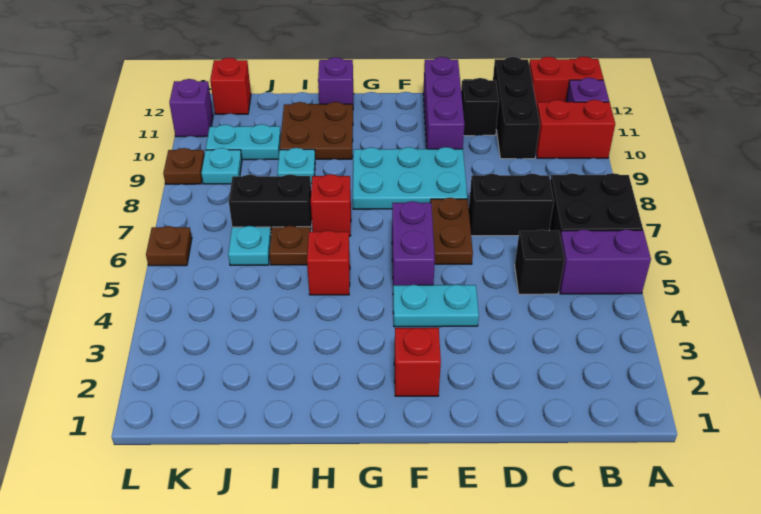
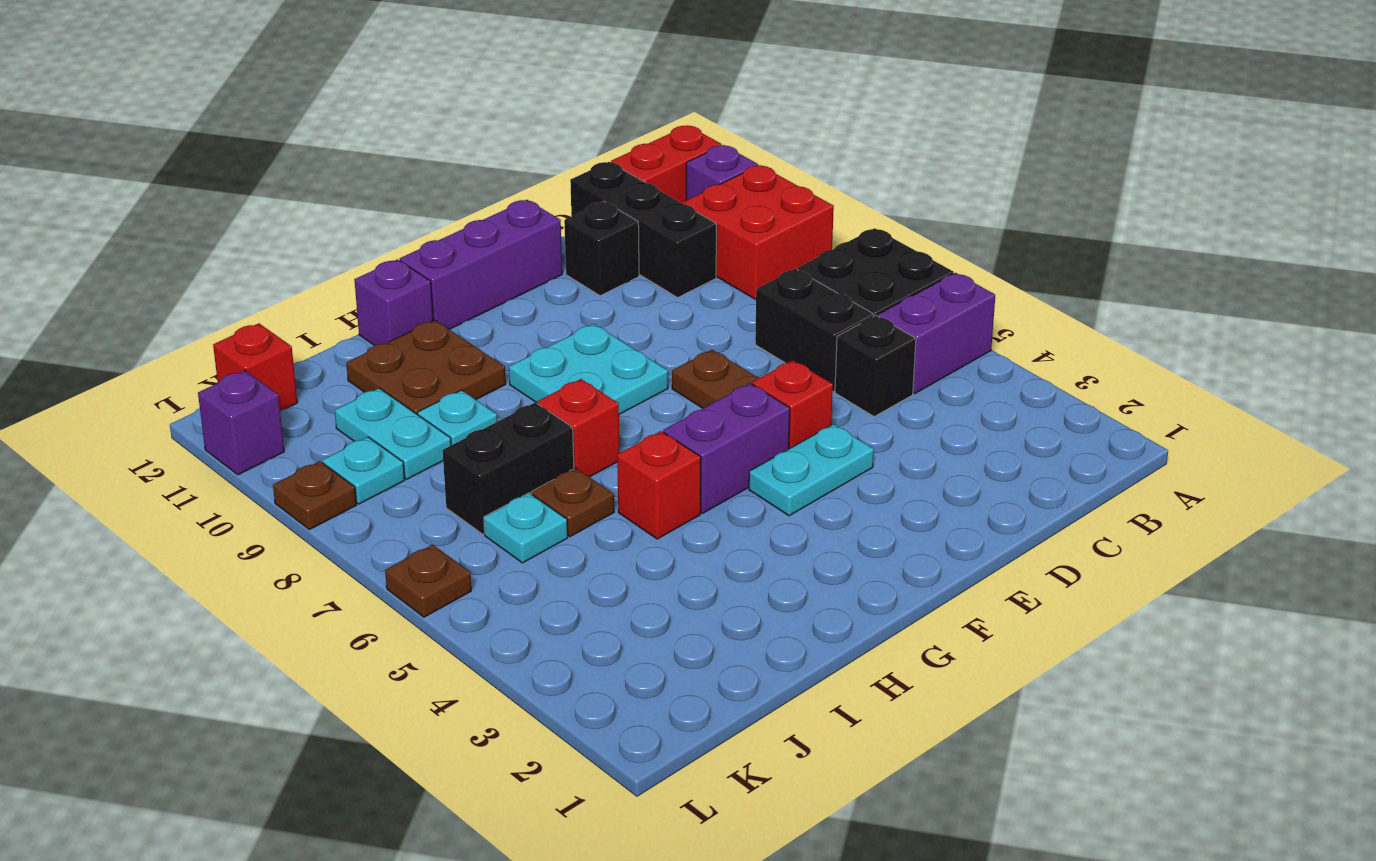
red brick A10:B10 level 1 -> red brick A9:B10 level 1
black brick C7:D7 level 1 -> black brick C6:C7 level 1
cyan plate E8:G9 level 1 -> cyan plate F8:G9 level 1
purple brick E10:E12 level 1 -> purple brick E12:G12 level 1
red brick F2 level 1 -> red brick E5 level 1
purple brick F5:F6 level 1 -> purple brick F5:G5 level 1
cyan plate J10:K10 level 1 -> cyan plate J9:J10 level 1

